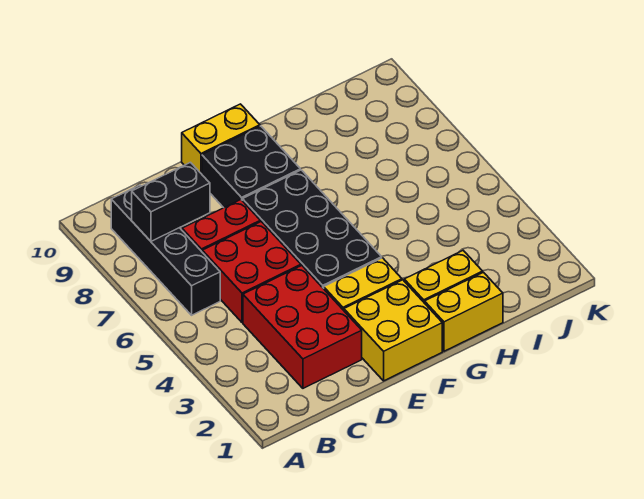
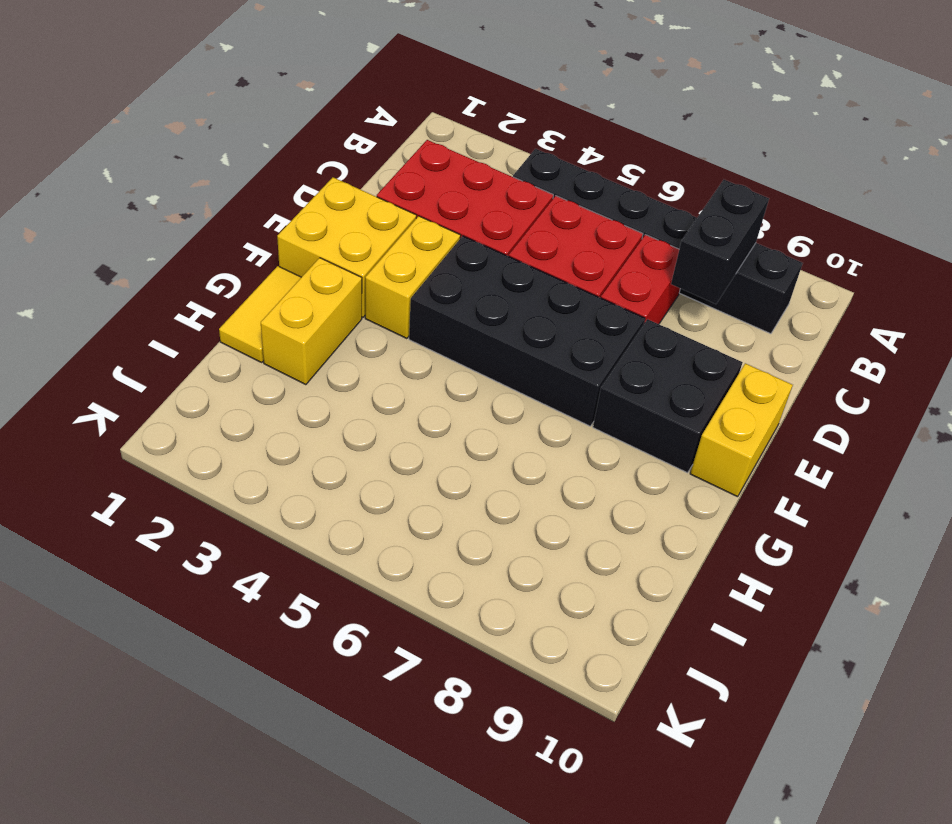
black brick B6:B9 level 1 -> black brick B4:B9 level 1
yellow brick G1:H1 level 1 -> yellow tile G1:H1 level 1

